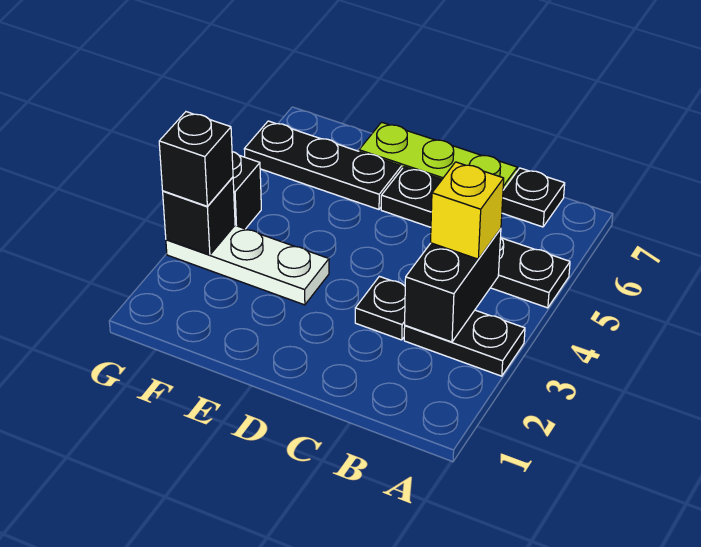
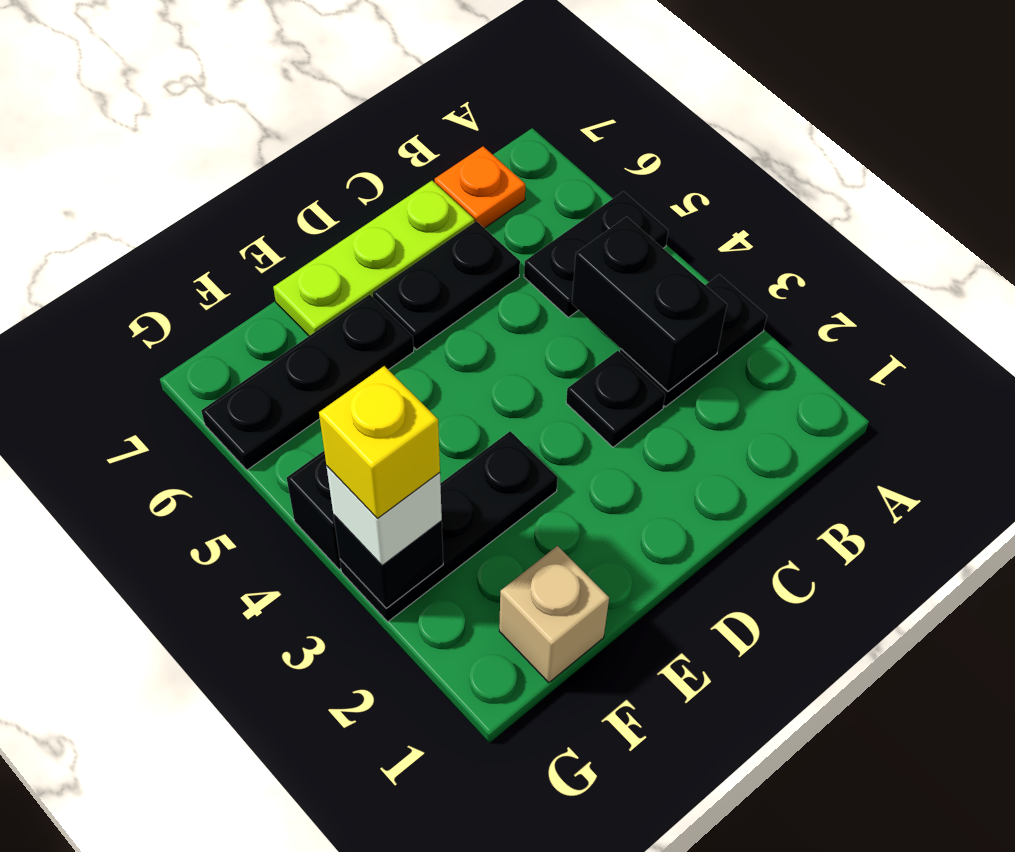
yellow brick B4 level 3 -> yellow brick G3 level 4
black plate B7 level 1 -> orange plate B7 level 1
white plate E3:G3 level 1 -> black plate E3:G3 level 1
none -> tan brick F1 level 1
black brick G3 level 3 -> white brick G3 level 3

